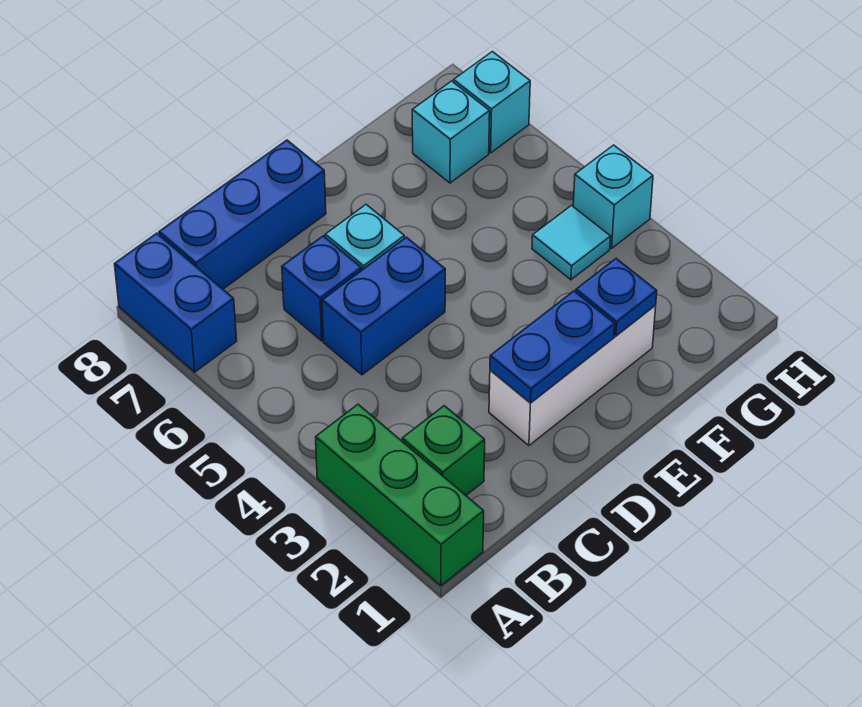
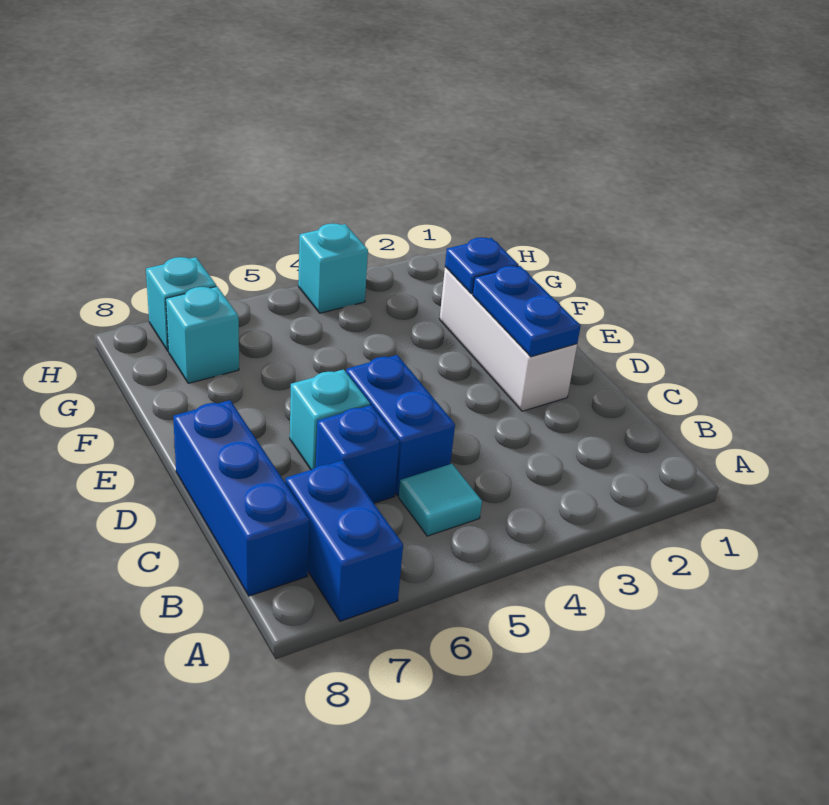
green brick A1:A3 level 1 -> none
blue brick A7:A8 level 1 -> blue brick A7:B7 level 1
green brick B2 level 1 -> none
cyan tile G4 level 1 -> cyan tile B5 level 1

